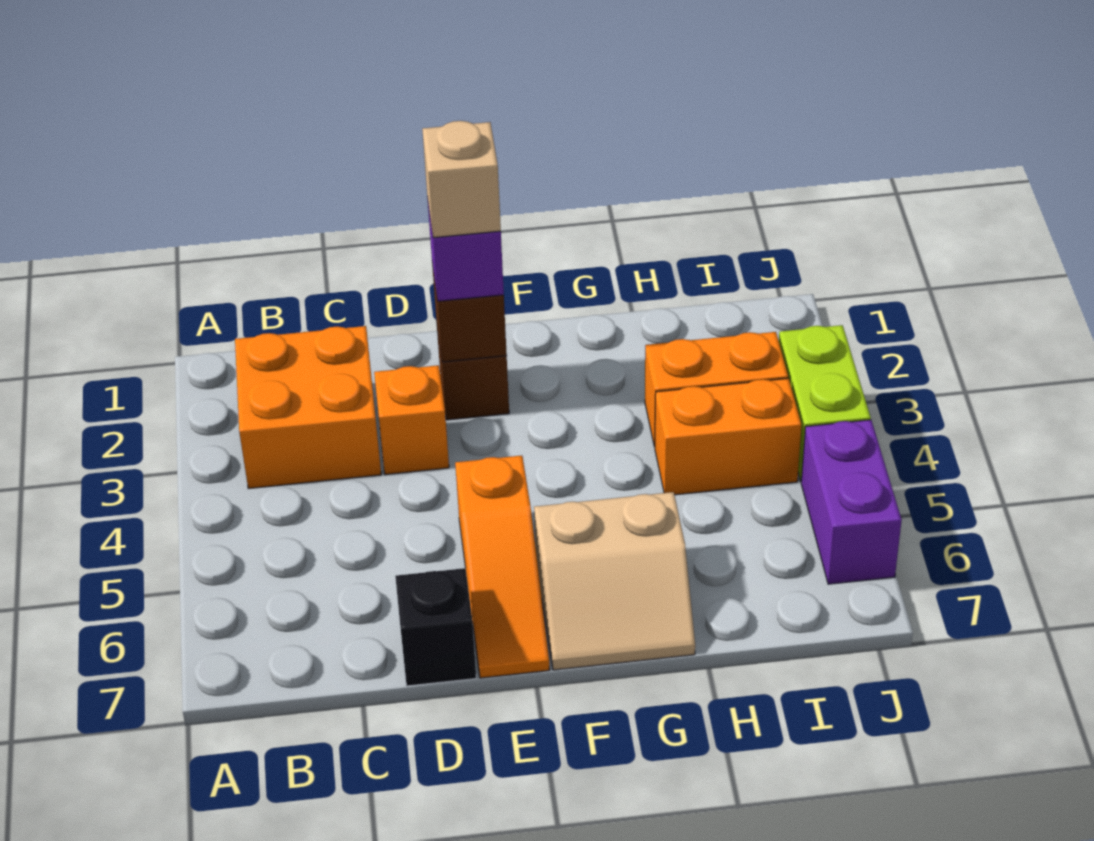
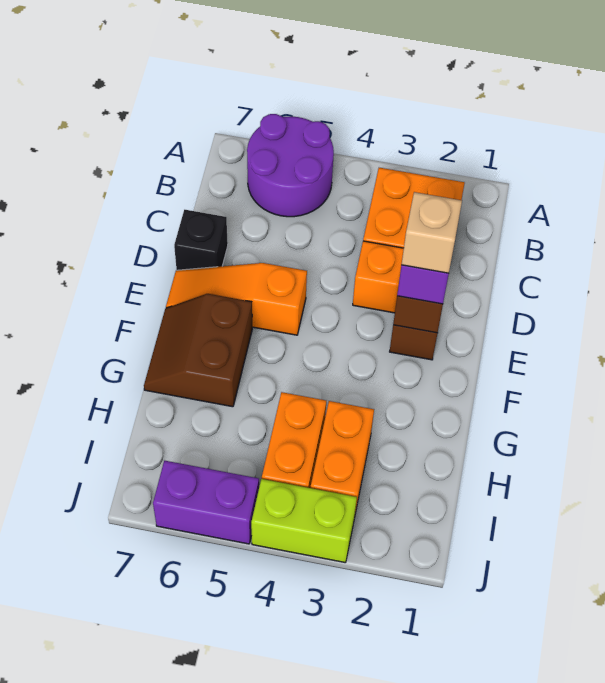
none -> purple round brick A5:B6 level 1
tan slope F6:G7 level 1 top 6 -> brown slope F6:G7 level 1 top 6

